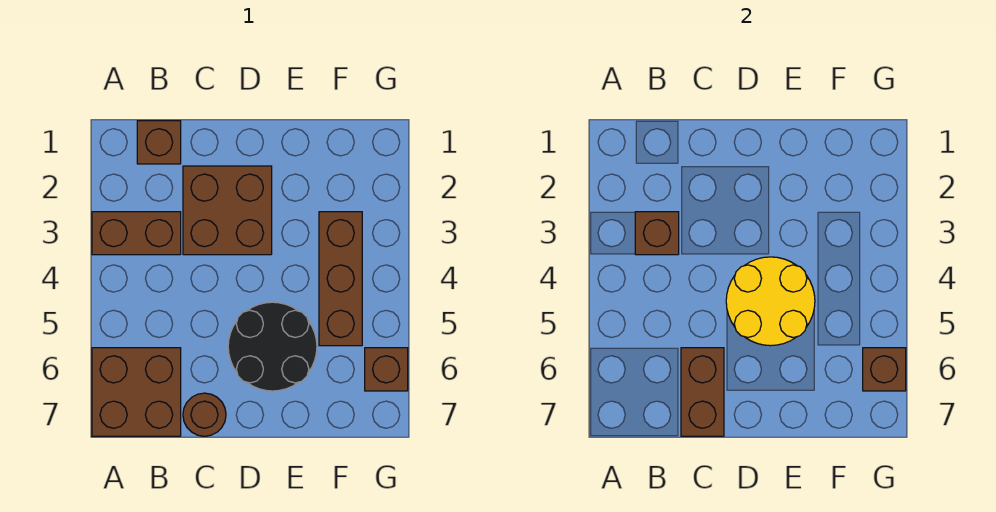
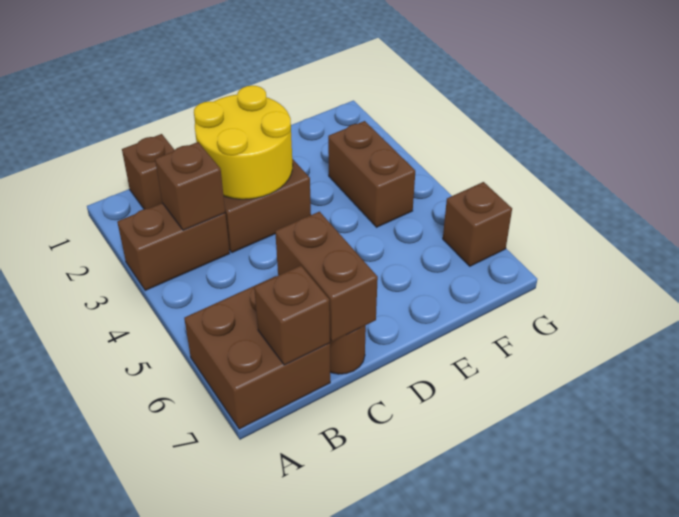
yellow round brick D4:E5 level 2 -> yellow round brick C2:D3 level 2
black round brick D5:E6 level 1 -> none
brown brick F3:F5 level 1 -> brown brick F3:F4 level 1
brown brick G6 level 2 -> brown brick B7 level 2

